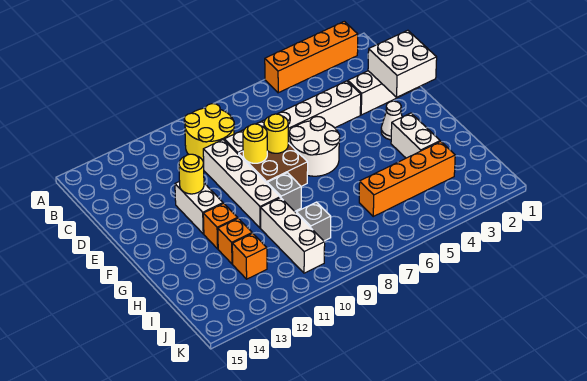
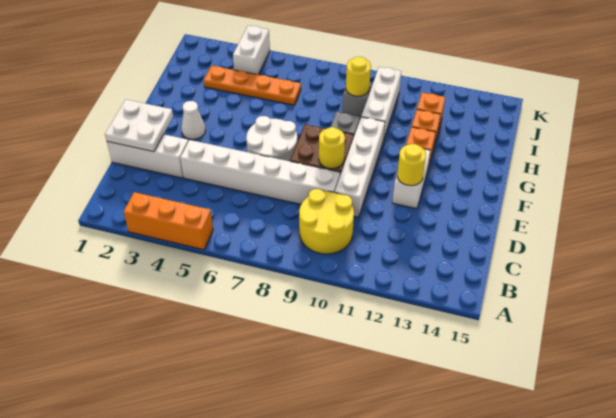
orange brick A2:A5 level 1 -> orange brick A3:A5 level 1
white brick D1:E2 level 2 -> white plate D1:E2 level 2
yellow round brick E8 level 2 -> yellow round brick I9 level 2
white brick G3:H3 level 1 -> white brick J4:K4 level 1
orange brick I3:I6 level 1 -> orange plate I3:I6 level 1

